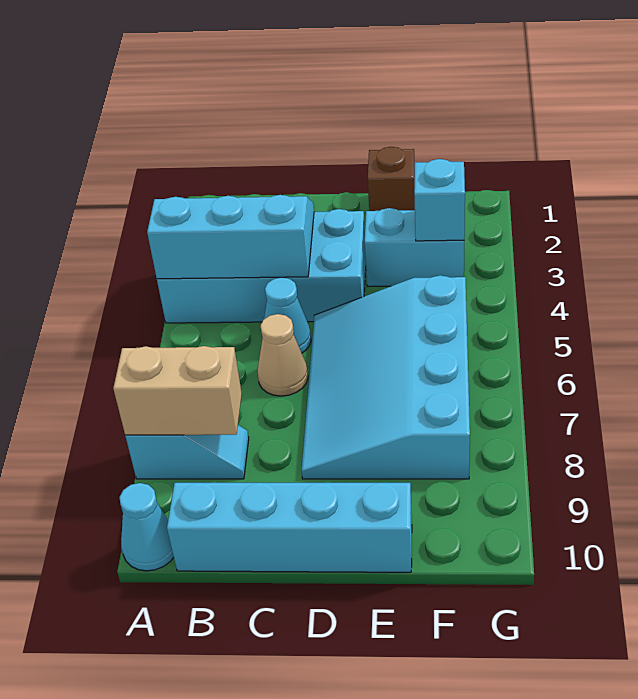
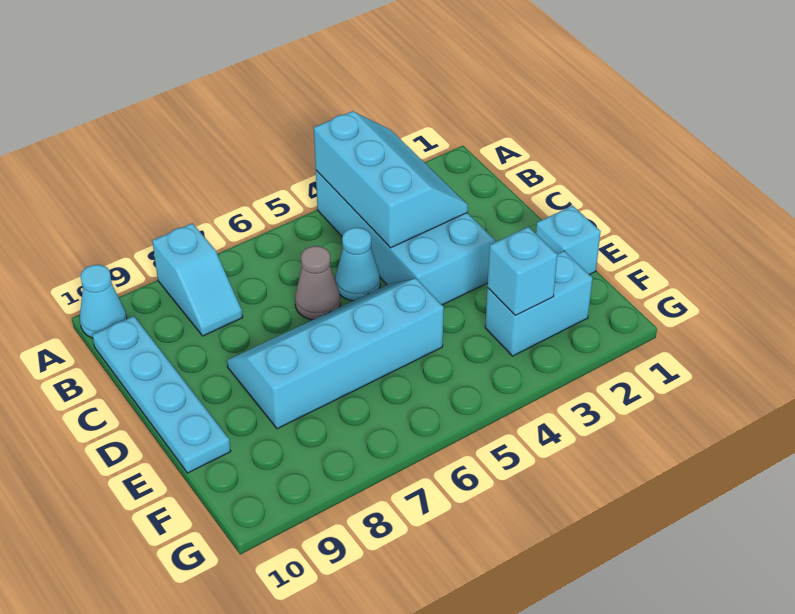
tan brick A8:B8 level 2 -> none
cyan brick B10:E10 level 1 -> cyan plate B10:E10 level 1
tan cone C6 level 1 -> grey cone C6 level 1
cyan slope D5:F8 level 1 top F -> cyan slope D5:E8 level 1 top E
brown brick E1 level 1 -> cyan brick E1 level 1
cyan brick E3:F3 level 1 -> cyan brick F2:F3 level 1

